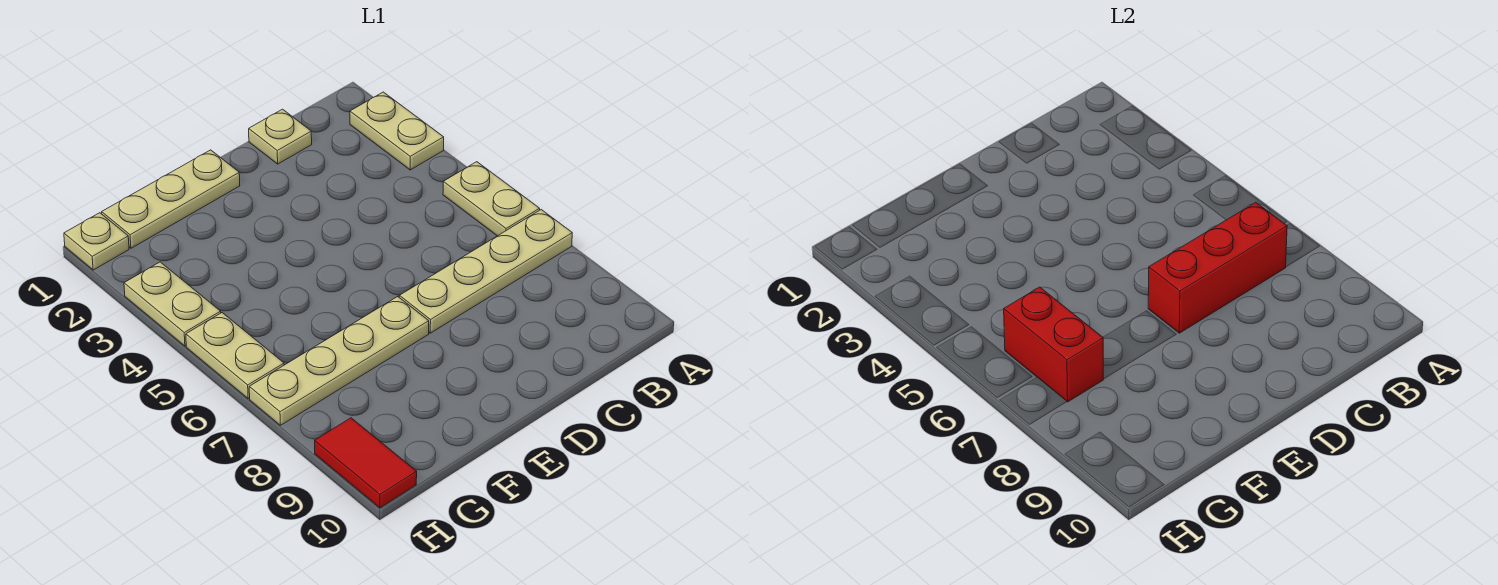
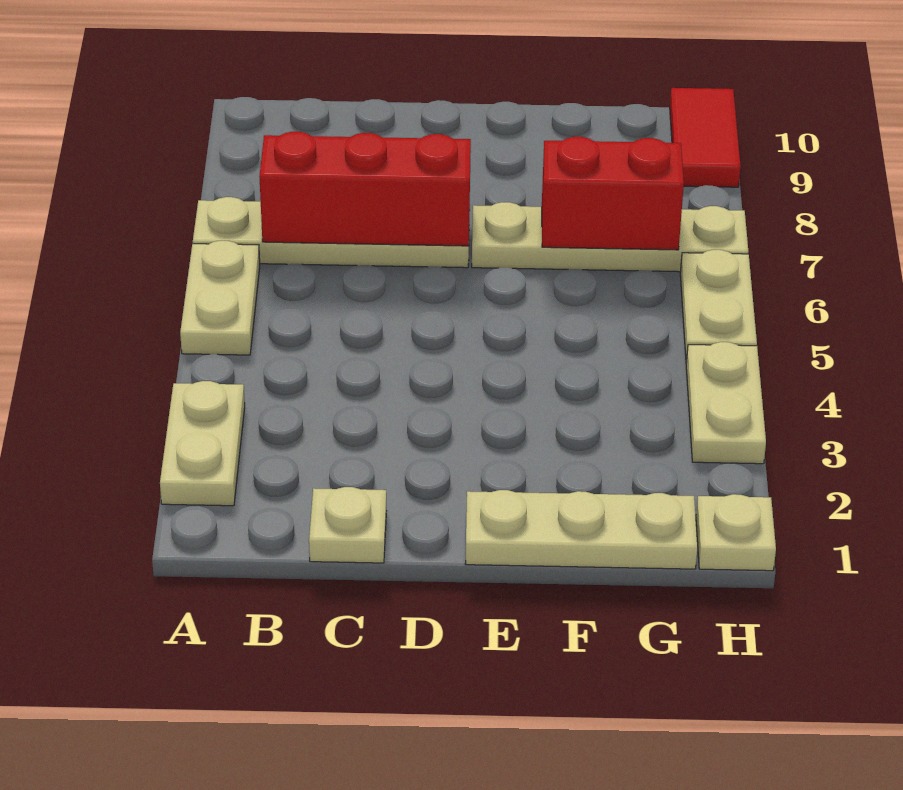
red brick G6:G7 level 2 -> red brick F7:G7 level 2

